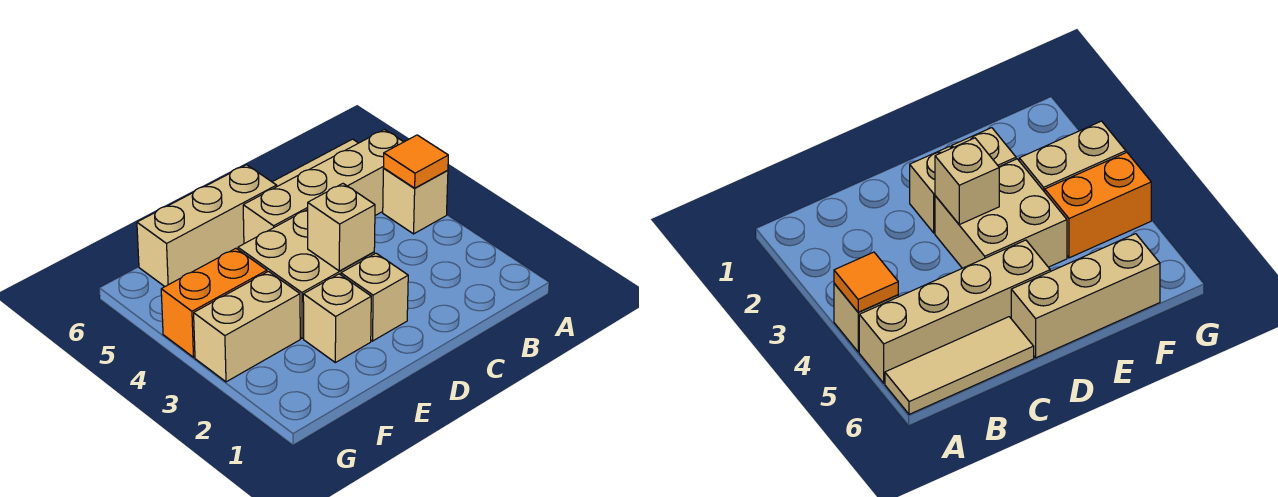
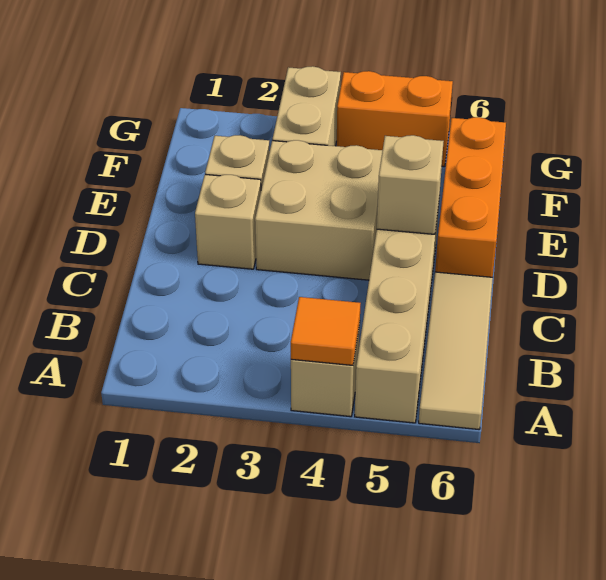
tan brick D3 level 2 -> tan brick D5 level 2
tan brick D6:F6 level 1 -> orange brick D6:F6 level 1
orange brick F4:G4 level 1 -> orange brick G4:G5 level 1

